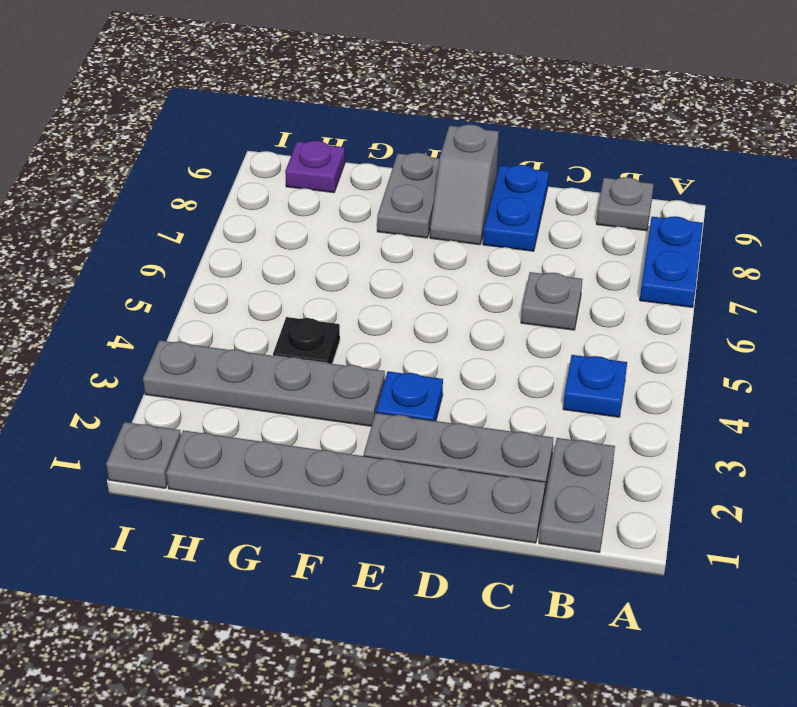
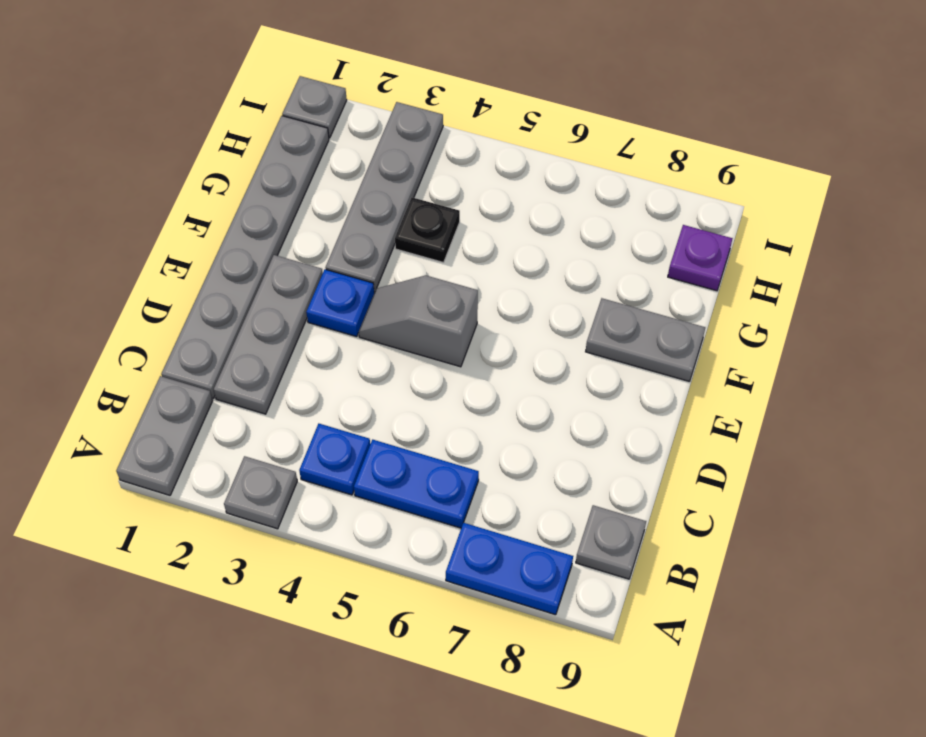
grey plate B1:B2 level 1 -> grey plate A1:B1 level 1
grey plate C6 level 1 -> grey plate A3 level 1
blue plate D8:D9 level 1 -> blue plate B5:B6 level 1
grey slope E8:E9 level 1 top 9 -> grey slope E4:E5 level 1 top 5

